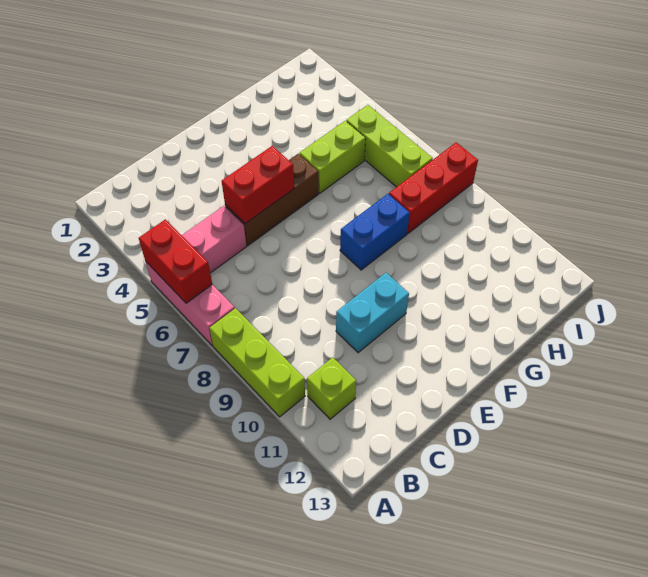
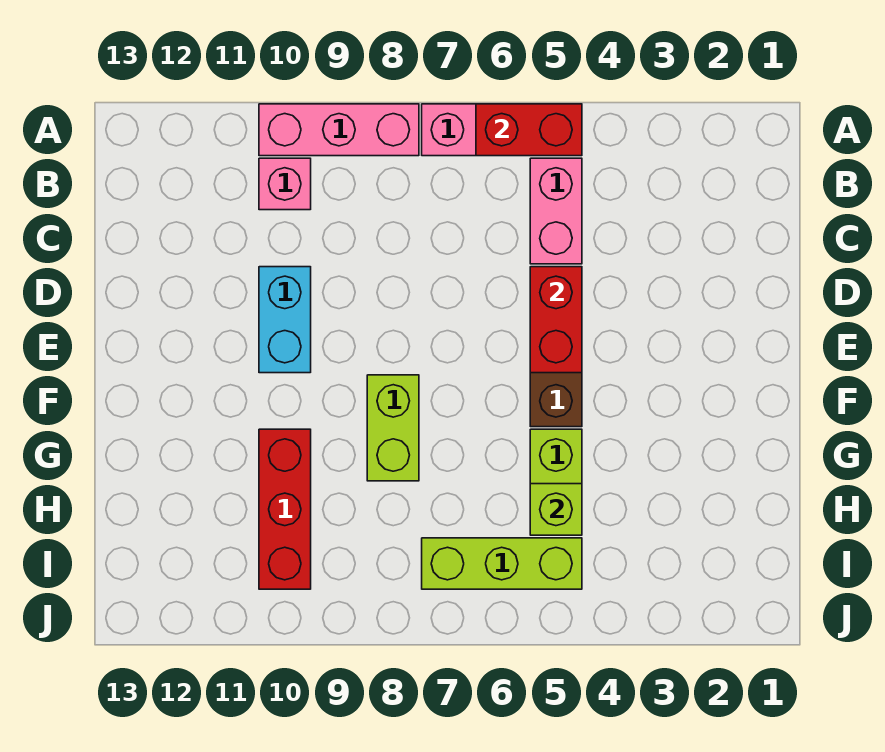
lime brick A8:A10 level 1 -> pink brick A8:A10 level 1
none -> pink brick B10 level 1
lime brick B11 level 1 -> lime brick H5 level 2
blue brick F8:G8 level 1 -> lime brick F8:G8 level 1
red brick H8:J8 level 1 -> red brick G10:I10 level 1

